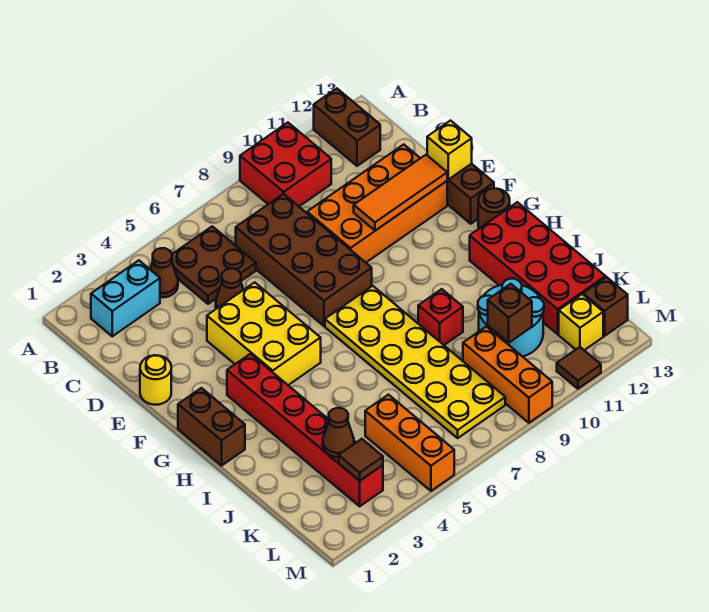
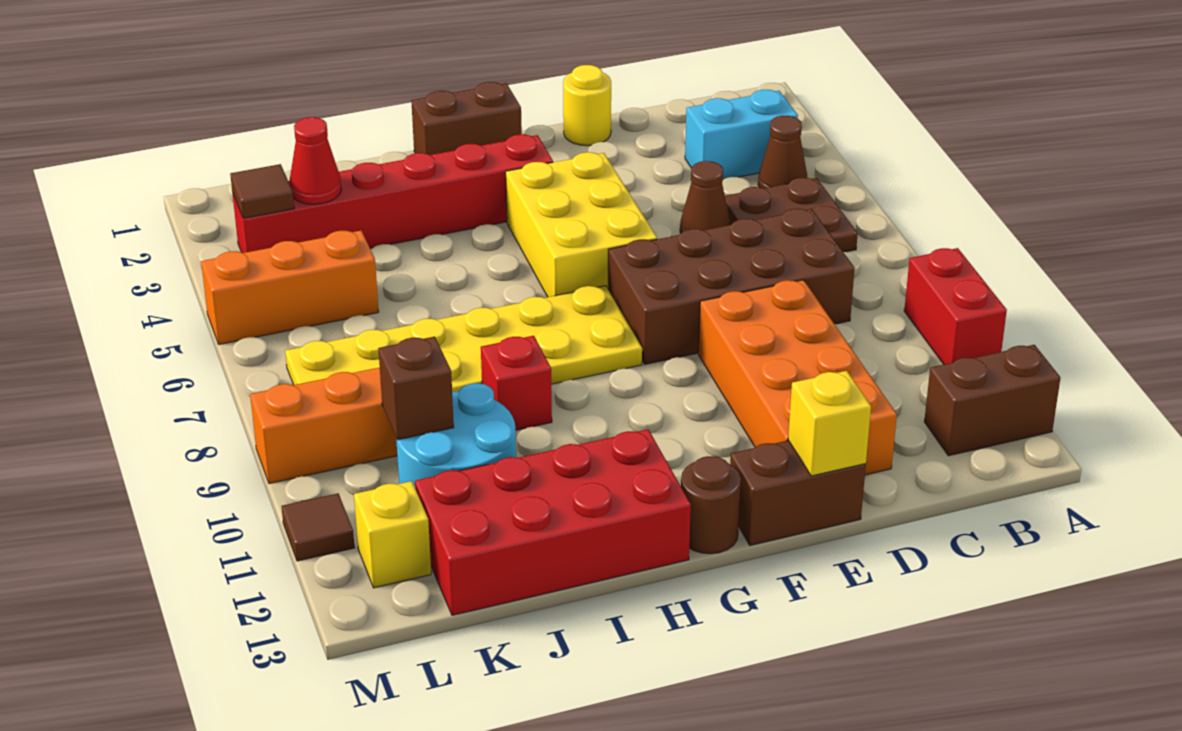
red brick A9:B10 level 1 -> red brick A9:A10 level 1
cyan brick B2:B3 level 1 -> cyan brick B3:C3 level 1
yellow brick E4:G5 level 1 -> yellow brick F4:G6 level 1
orange tile E10:E12 level 2 -> none
brown cone K3 level 2 -> red cone K3 level 2
brown brick L13 level 1 -> none

